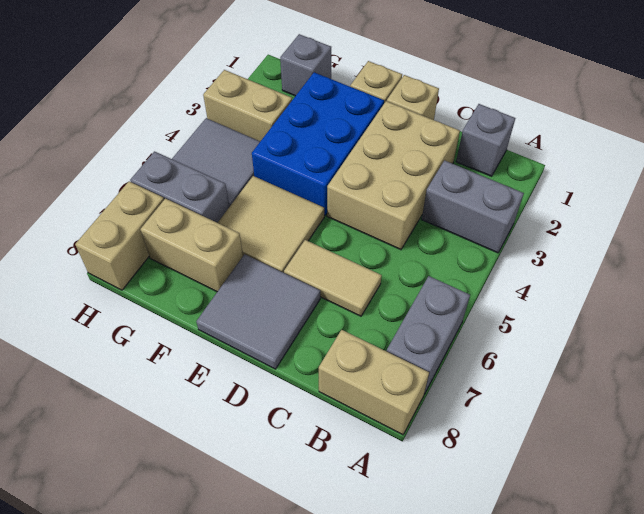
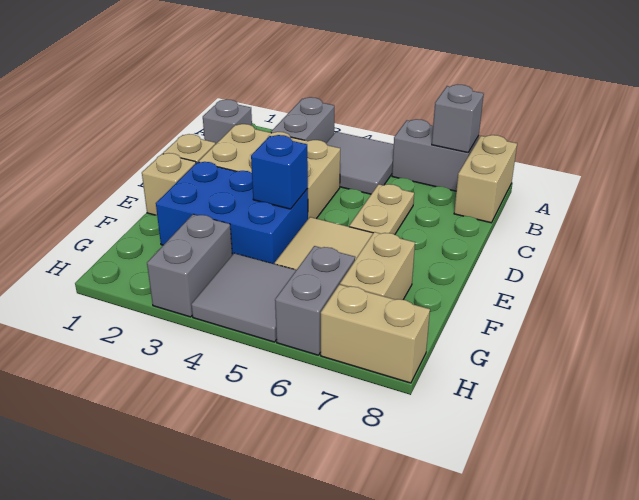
tan tile C6:D6 level 1 -> tan plate C6:D6 level 1
grey tile D7:E8 level 1 -> grey tile A4:B5 level 1
none -> blue brick E4 level 2
grey brick G1 level 1 -> grey brick A7 level 2
tan brick G3:H3 level 1 -> grey brick G3:H3 level 1

